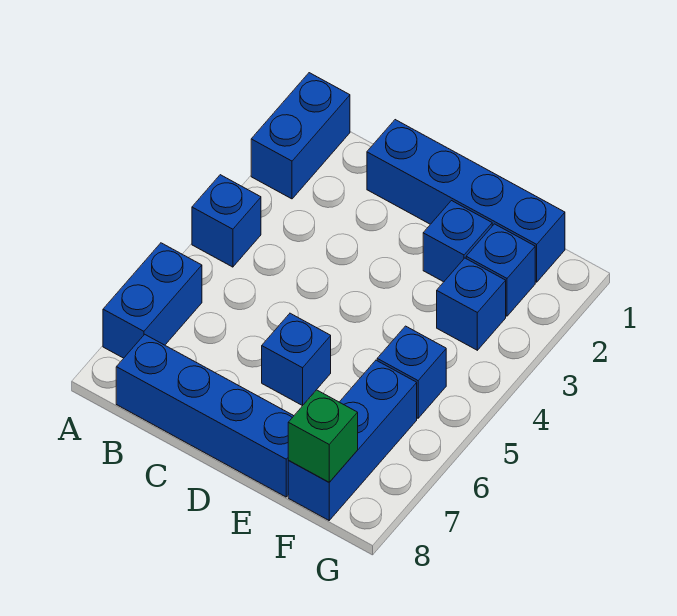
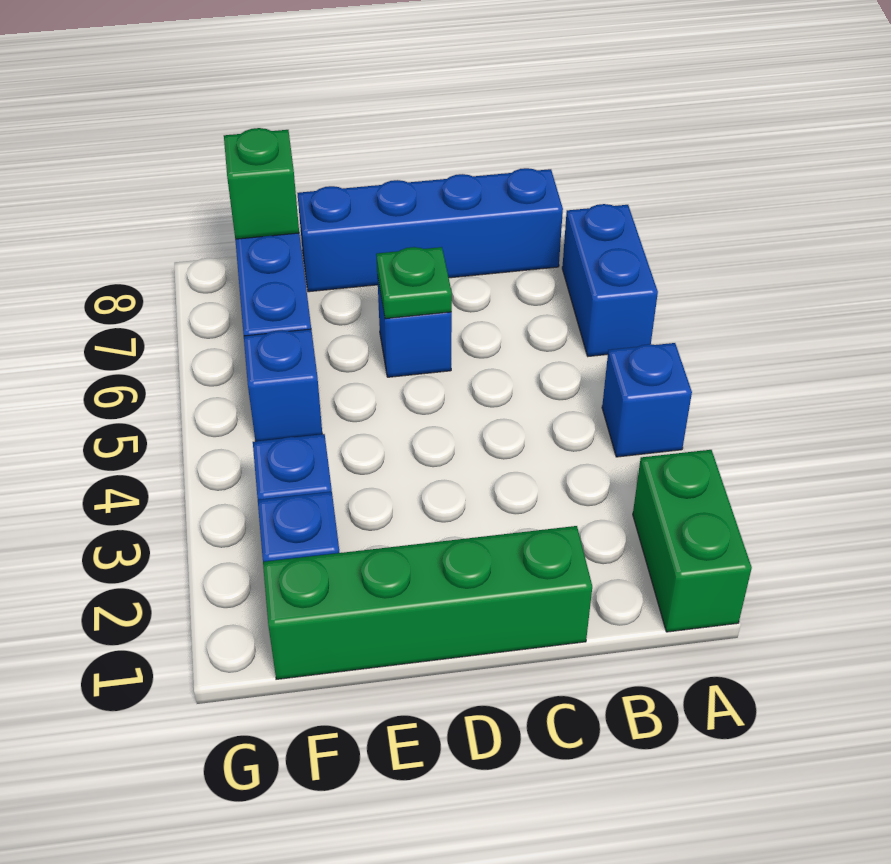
blue brick A1:A2 level 1 -> green brick A1:A2 level 1
blue brick C1:F1 level 1 -> green brick C1:F1 level 1
none -> green plate D6 level 2
blue brick E2 level 1 -> none

